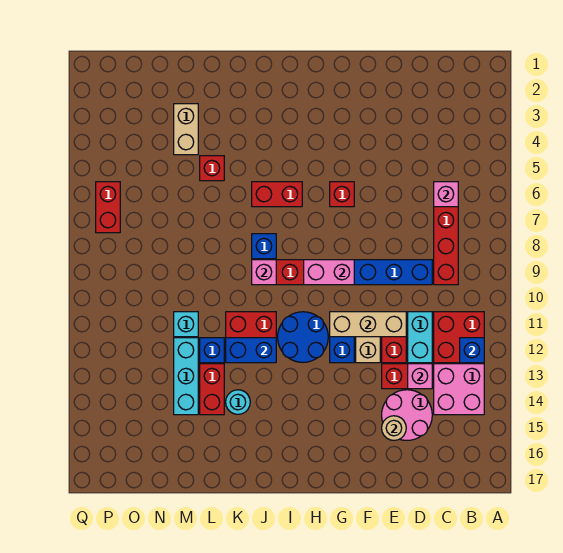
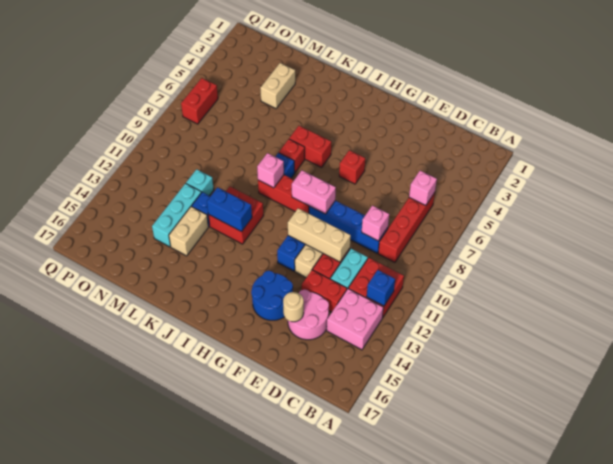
pink brick D13 level 2 -> pink brick D9 level 2
blue round brick H11:I12 level 1 -> blue round brick F14:G15 level 1
cyan round brick K14 level 1 -> none
red brick L5 level 1 -> red brick J7 level 1
red brick L13:L14 level 1 -> tan brick L13:L14 level 1

